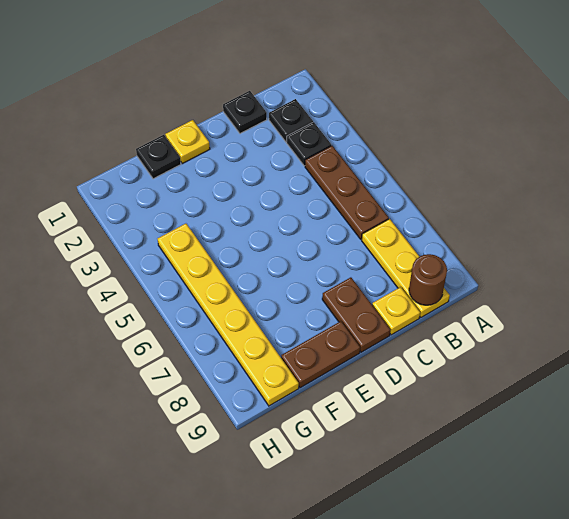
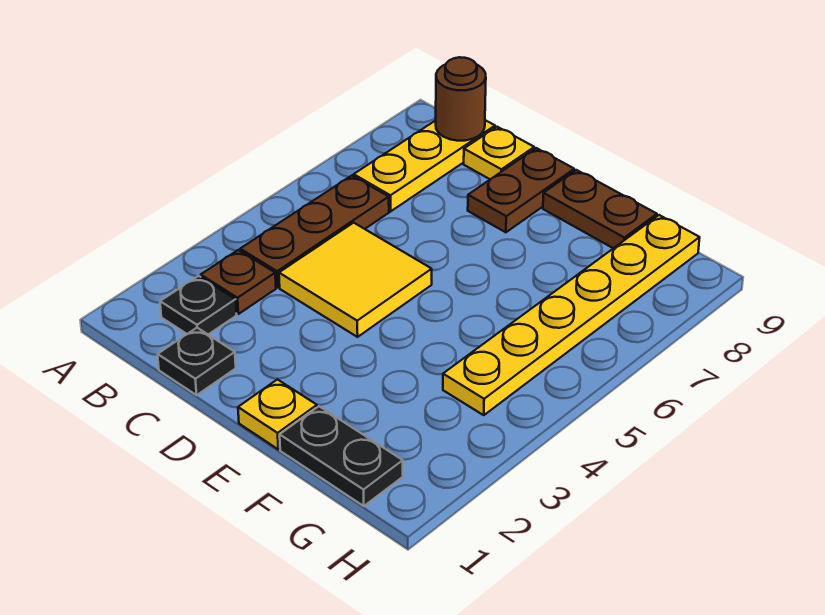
black plate B3 level 1 -> brown plate B3 level 1
none -> yellow tile C4:D5 level 1
black plate F1 level 1 -> black plate F1:G1 level 1

